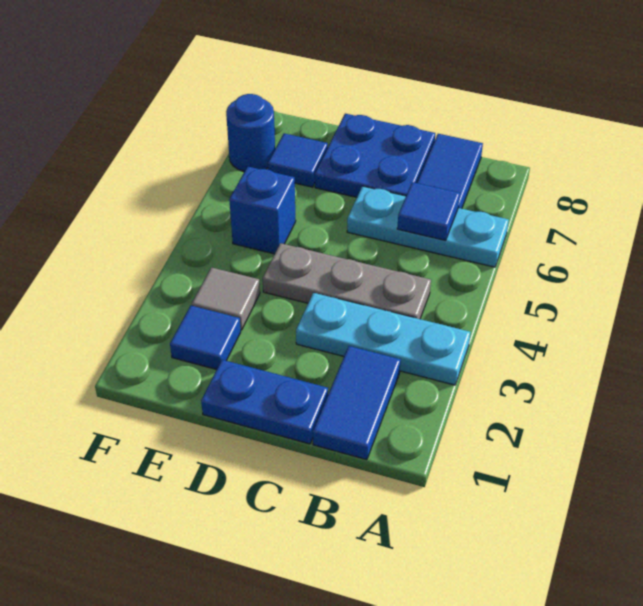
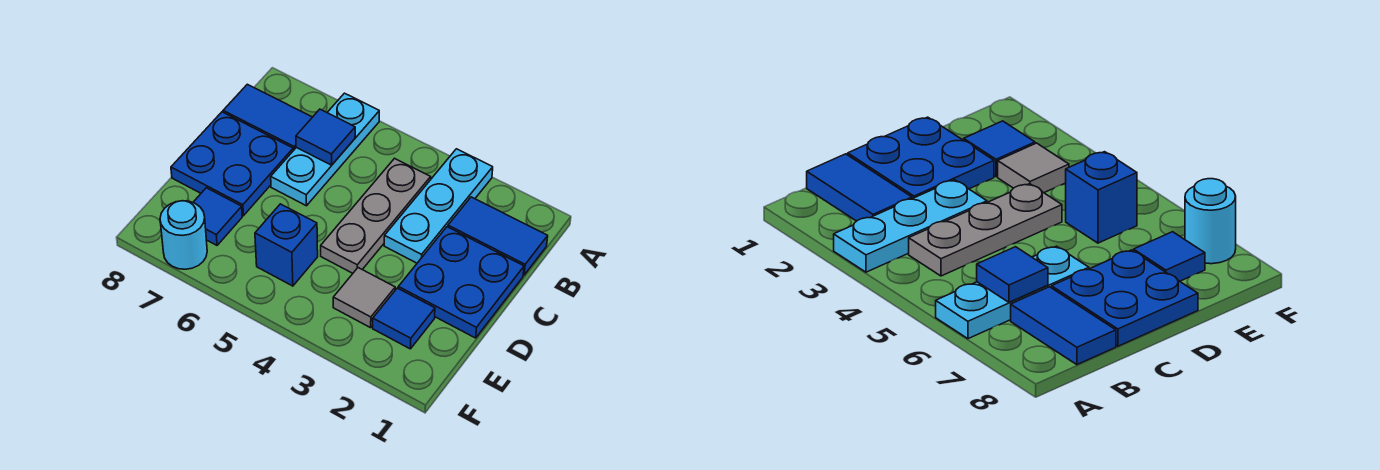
blue plate C1:D1 level 1 -> blue plate C1:D2 level 1
blue round brick F7 level 1 -> cyan round brick F7 level 1

